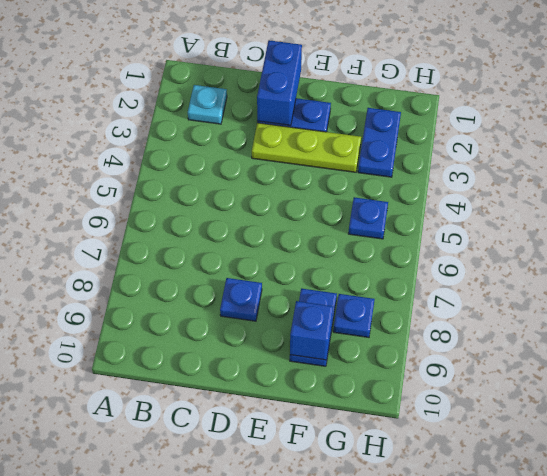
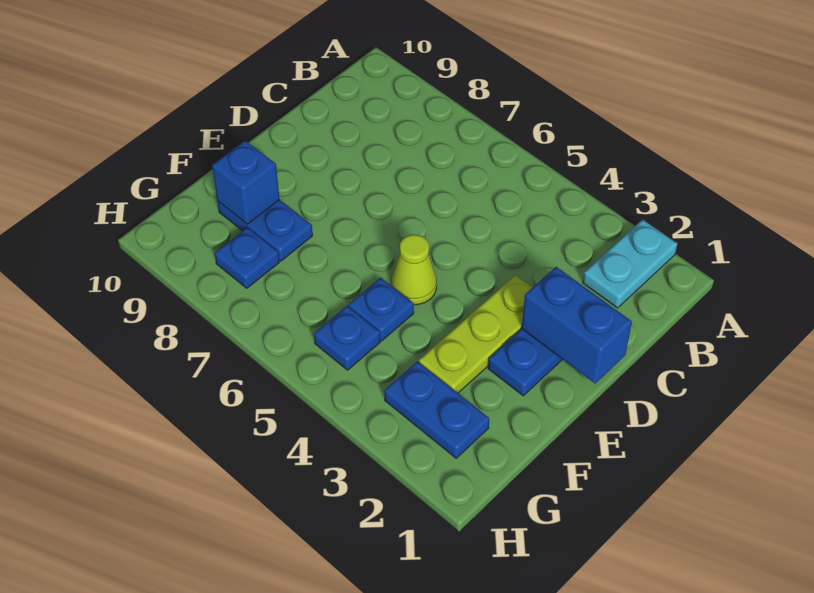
cyan plate B2 level 1 -> cyan plate A2:B2 level 1
blue plate D8 level 1 -> blue plate F5 level 1
none -> lime cone E5 level 1

